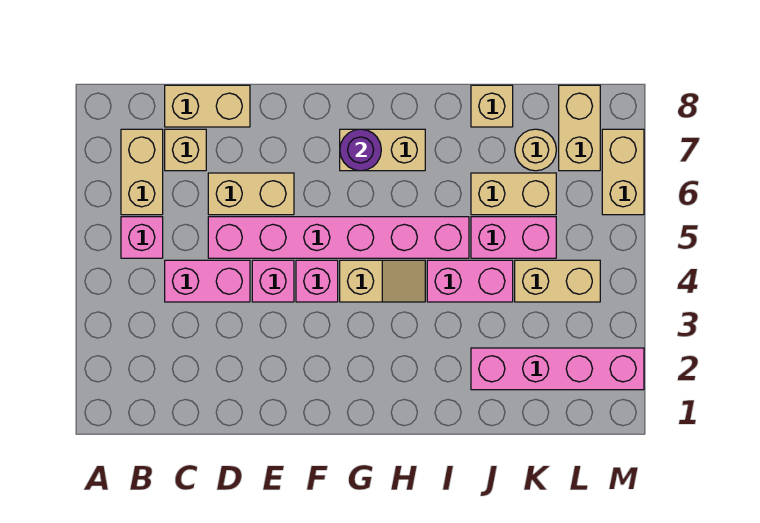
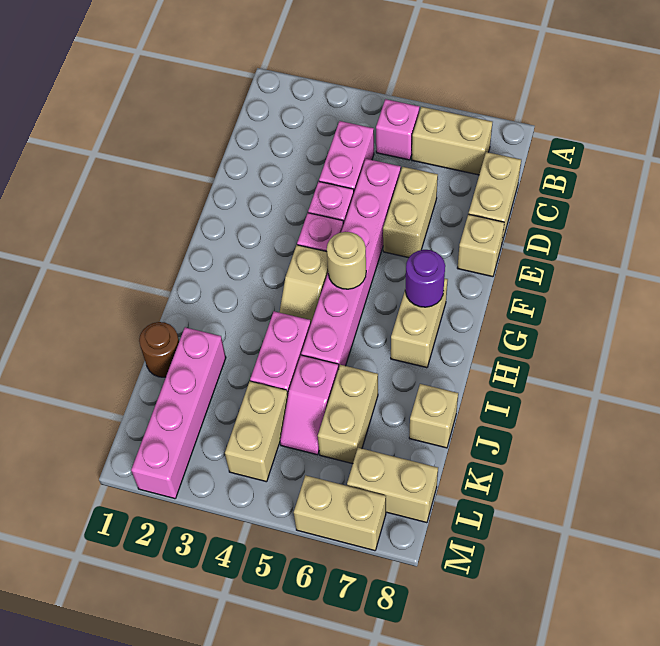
tan brick C7 level 1 -> tan brick E8 level 1
none -> brown round brick J1 level 1
pink brick J5:K5 level 1 -> pink slope J5:K5 level 1 top J
tan round brick K7 level 1 -> tan round brick G5 level 2

